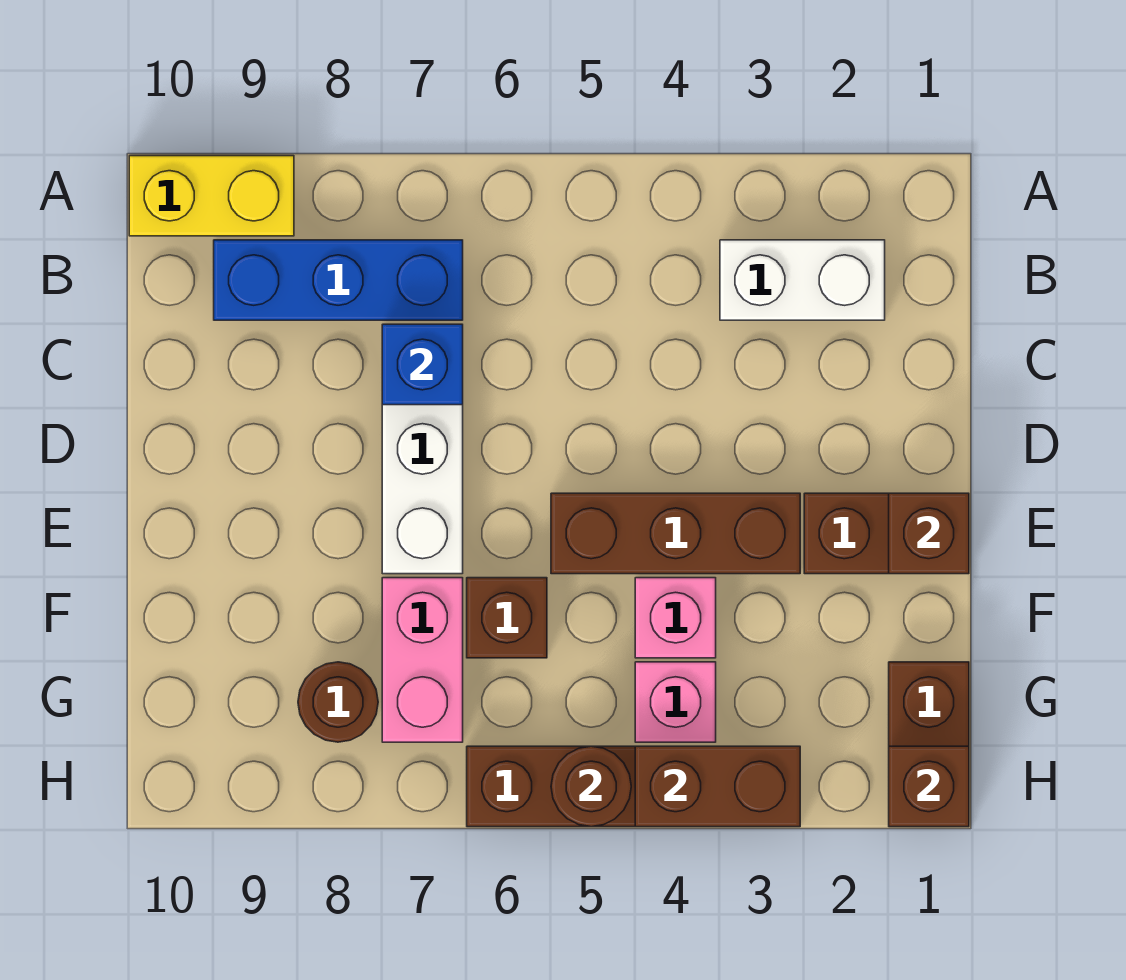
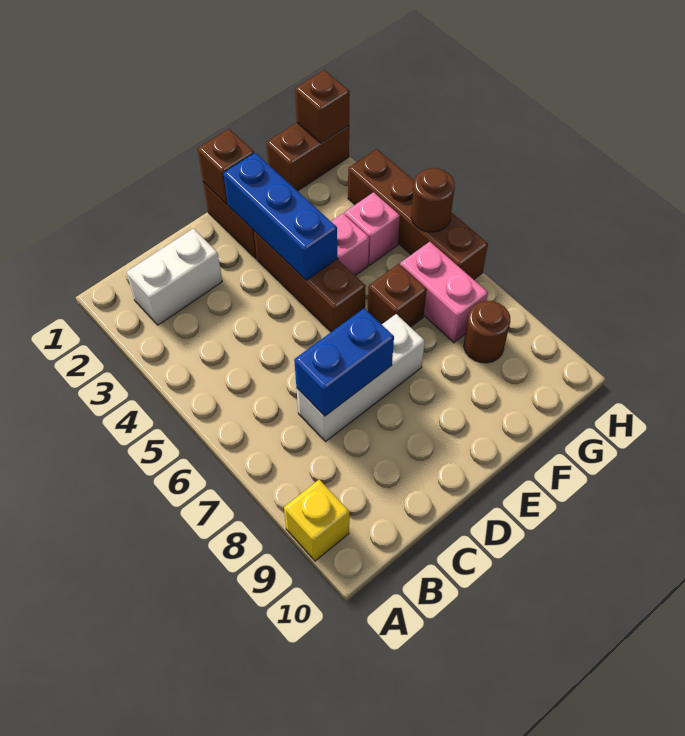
yellow brick A9:A10 level 1 -> yellow brick A9 level 1
white brick B2:B3 level 1 -> white brick B2:C2 level 1
blue brick B7:B9 level 1 -> blue brick E2:E4 level 2
blue brick C7 level 2 -> blue brick C7:D7 level 2
pink brick F7:G7 level 1 -> pink brick G6:G7 level 1
brown brick H3:H4 level 2 -> none

